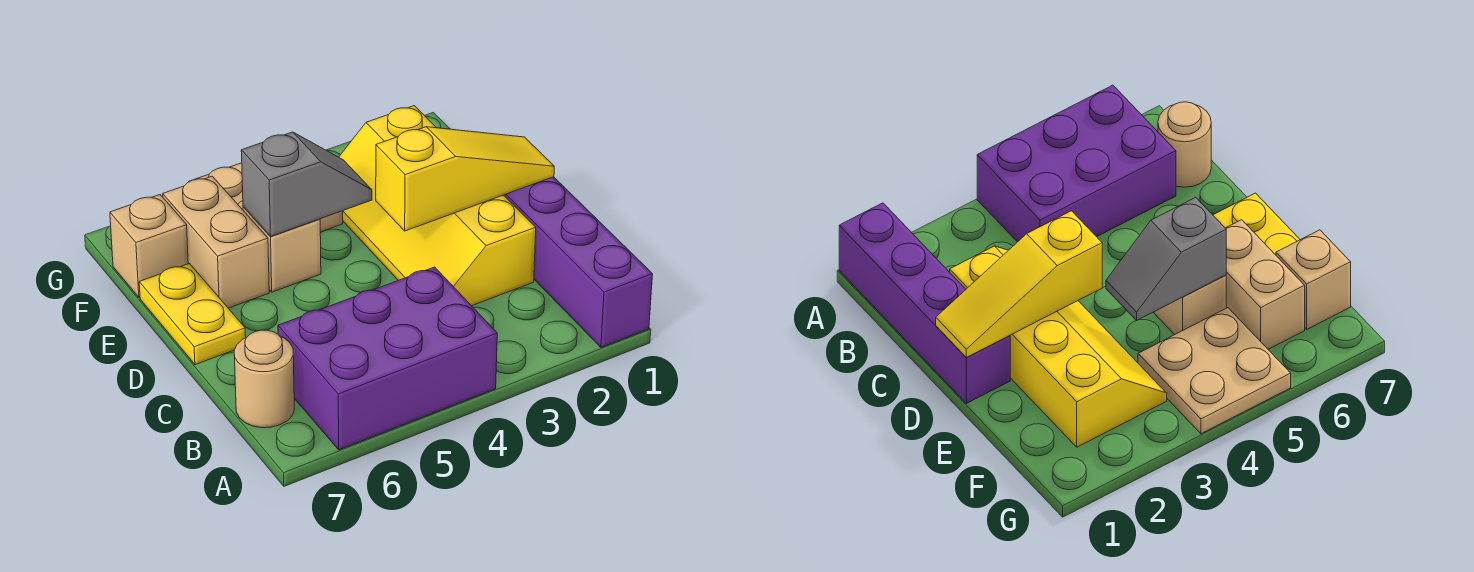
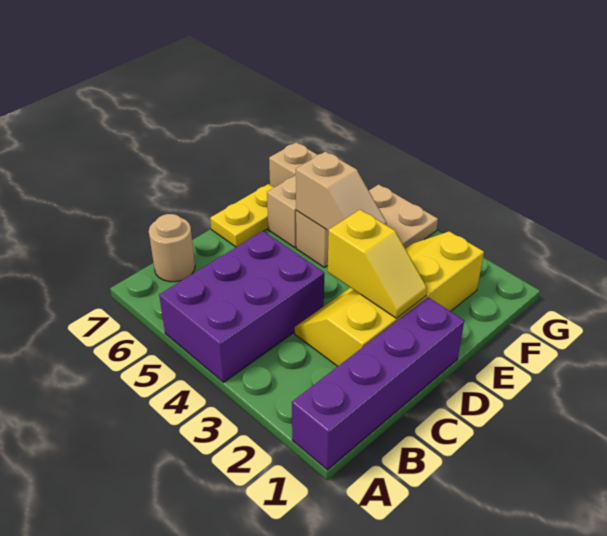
purple brick A4:B6 level 1 -> purple brick A4:C5 level 1
yellow slope D1:D3 level 2 top 3 -> yellow slope D2:D3 level 2 top 3
grey slope E4:E5 level 2 top 5 -> tan slope E4:E5 level 2 top 5

